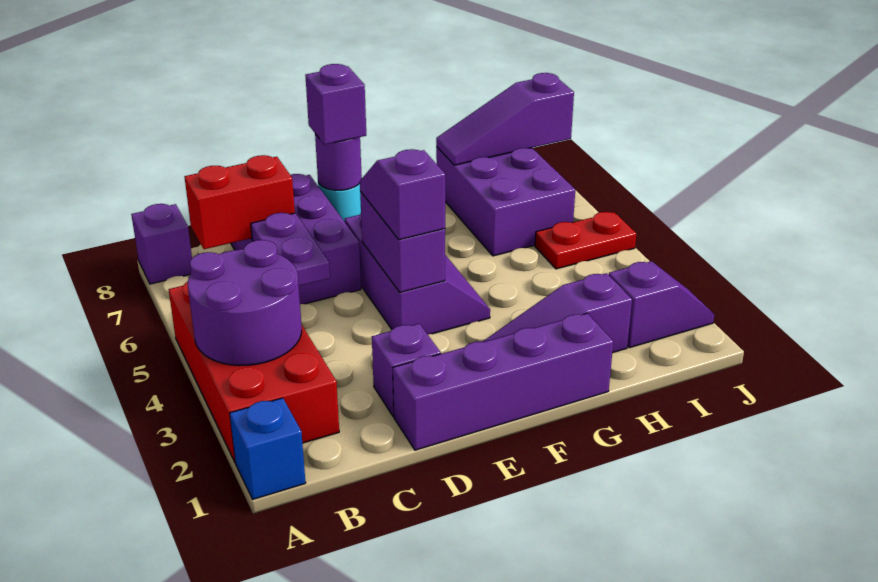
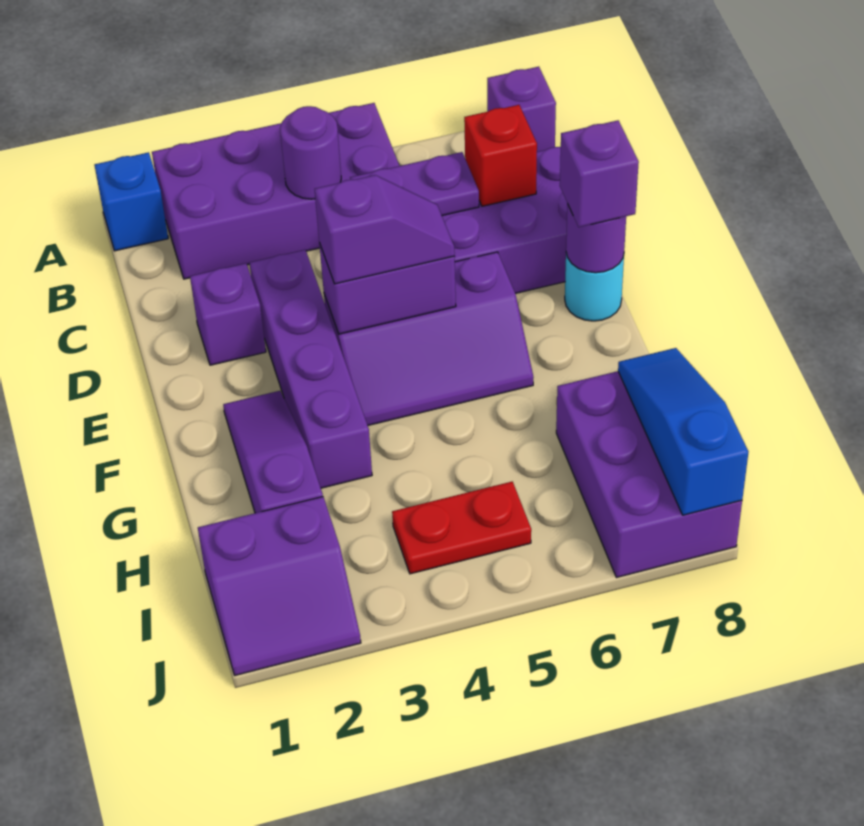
red brick A2:B5 level 1 -> purple brick A2:B5 level 1
purple round brick A3:B4 level 2 -> purple round brick B4 level 2
red brick B7:C7 level 2 -> red brick C7 level 2
purple brick D1:G1 level 1 -> purple brick D3:G3 level 1
purple brick H6:I8 level 1 -> purple brick H7:J8 level 1
purple slope H8:J8 level 2 top J -> blue slope H8:J8 level 2 top J
purple slope I2:J2 level 1 top I -> purple slope I1:J2 level 1 top I
red plate I5:J5 level 1 -> red plate I4:I5 level 1

